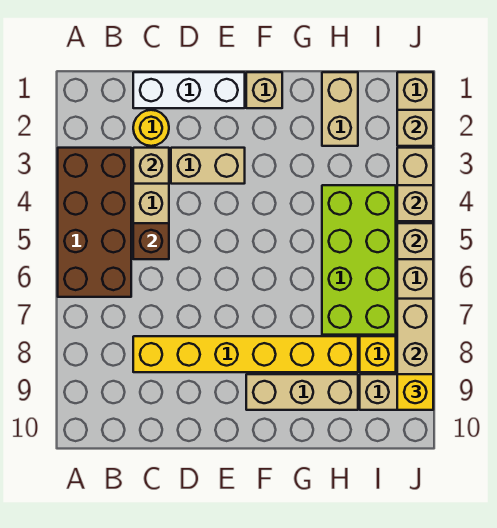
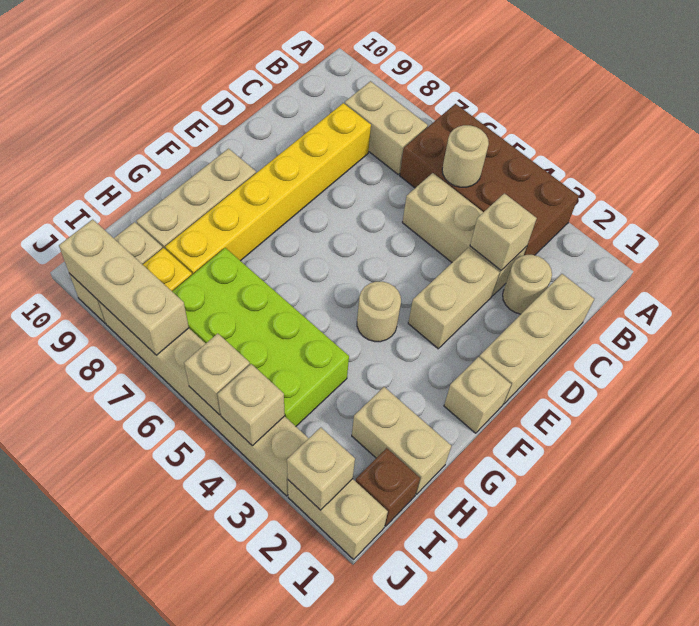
none -> tan round brick B5 level 2
none -> tan brick B7:B8 level 1
white brick C1:E1 level 1 -> tan brick C1:E1 level 1
yellow round brick C2 level 1 -> tan round brick C2 level 1
brown brick C5 level 2 -> brown brick I1 level 1
none -> tan round brick F4 level 1
yellow brick J9 level 3 -> none

